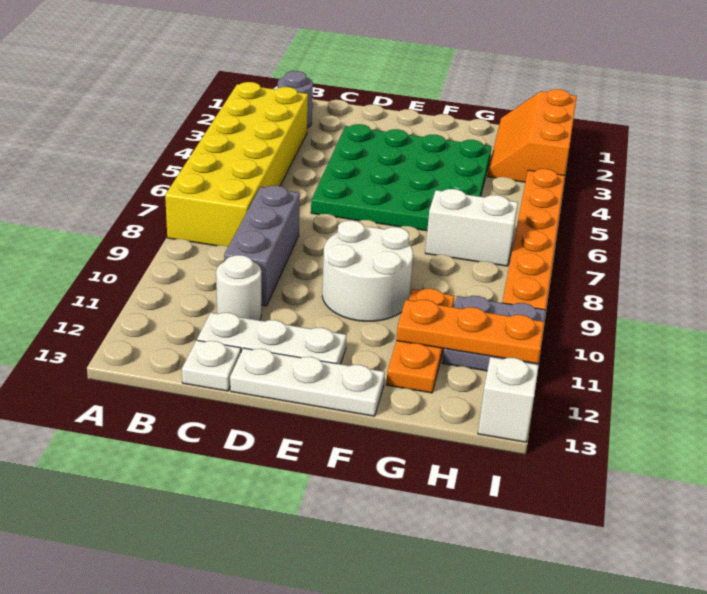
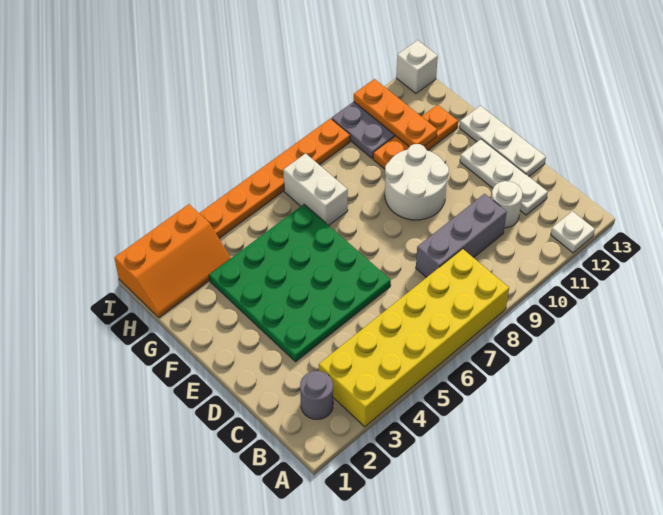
white plate C13 level 1 -> white plate A12 level 1

